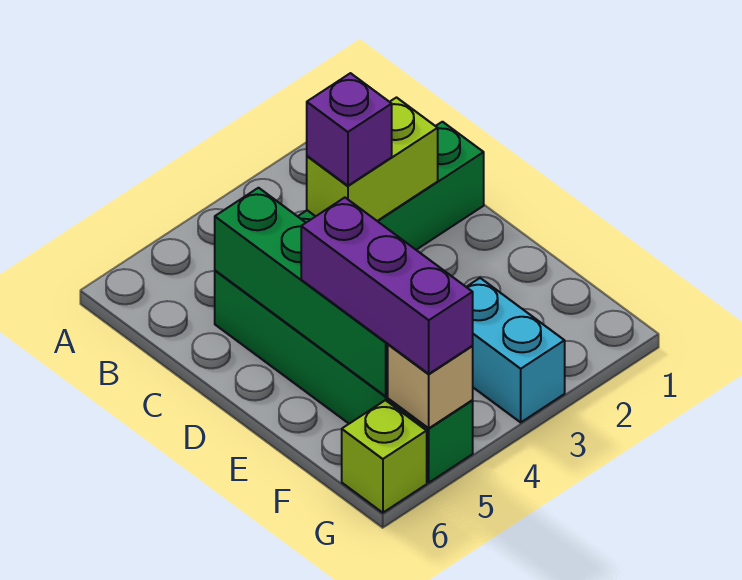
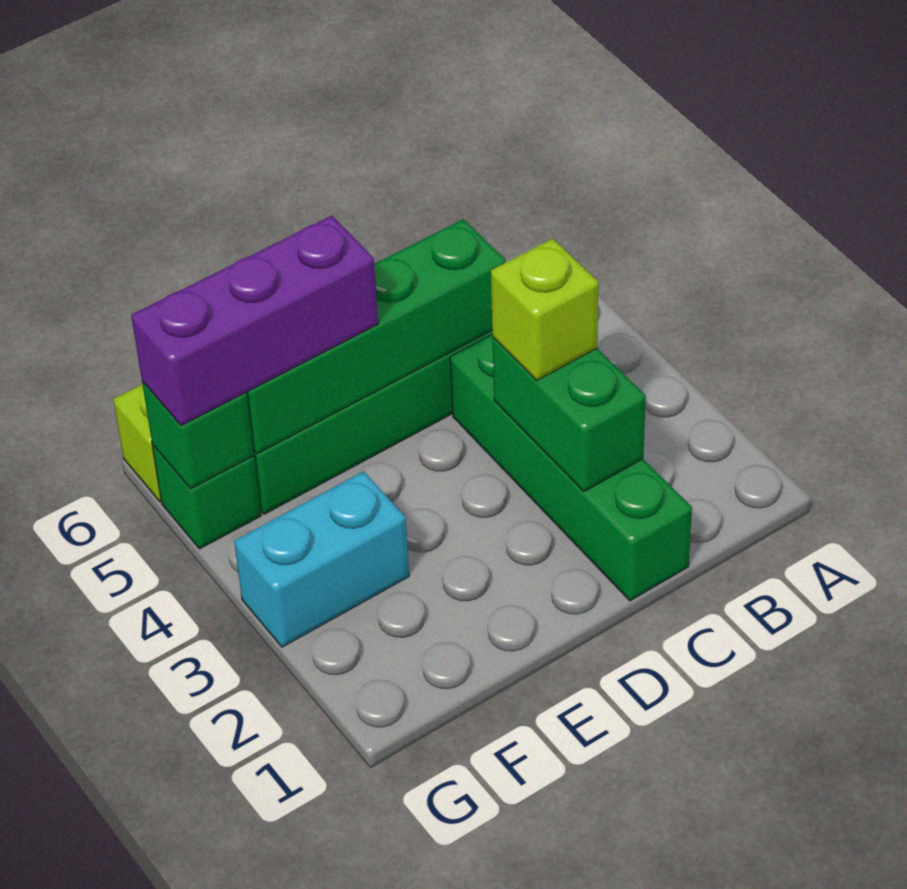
lime brick C2:C3 level 2 -> green brick C2:C3 level 2
purple brick C3 level 3 -> lime brick C3 level 3
tan brick G5 level 2 -> green brick G5 level 2

